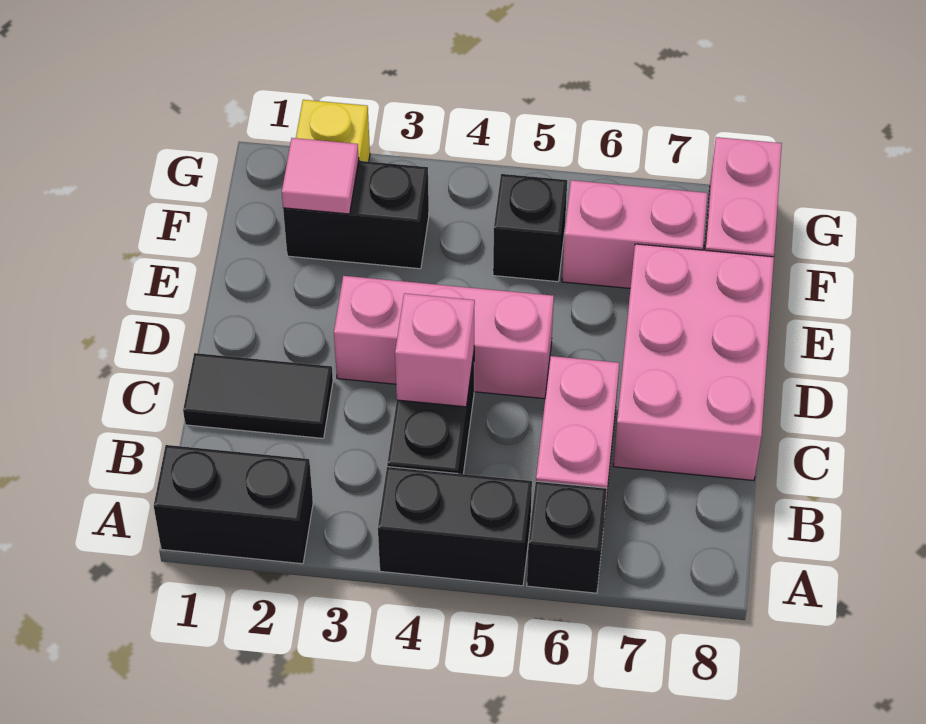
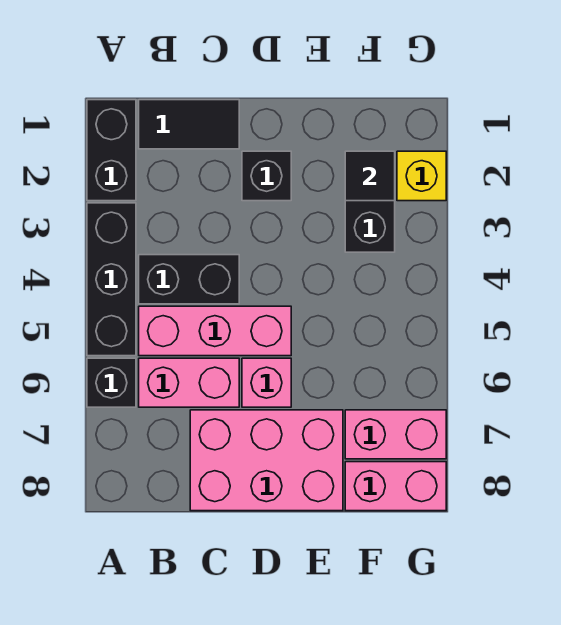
black brick A4:A5 level 1 -> black brick A3:A5 level 1
black tile C1:C2 level 1 -> black tile B1:C1 level 1
pink brick C4 level 2 -> pink brick D6 level 1
pink brick D3:D5 level 1 -> pink brick B5:D5 level 1
pink tile F2 level 2 -> black tile F2 level 2
black brick F5 level 1 -> black brick D2 level 1
pink brick F6:F7 level 1 -> pink brick F7:G7 level 1

